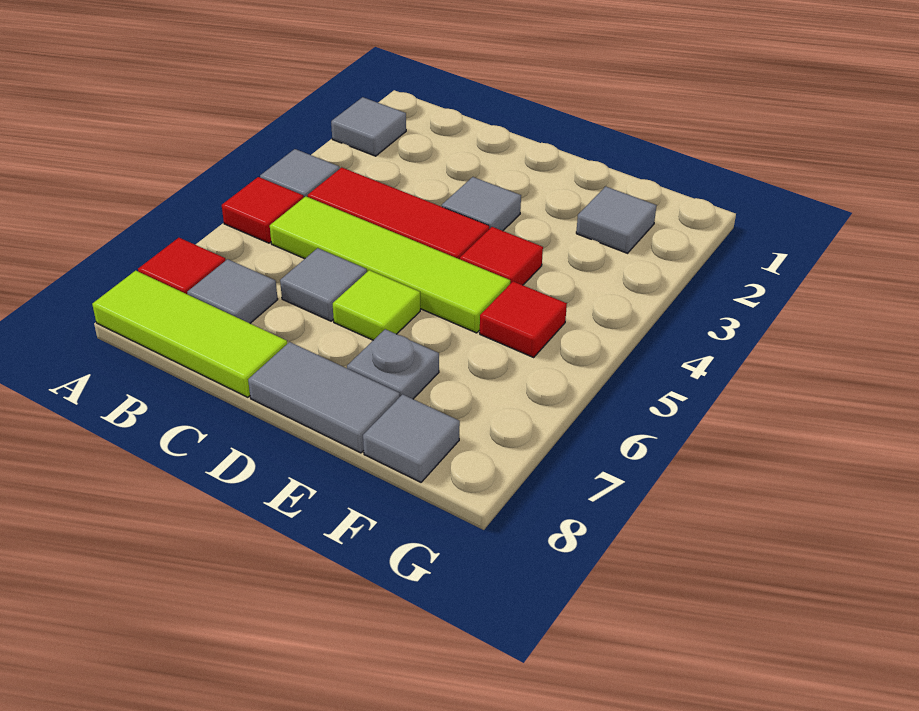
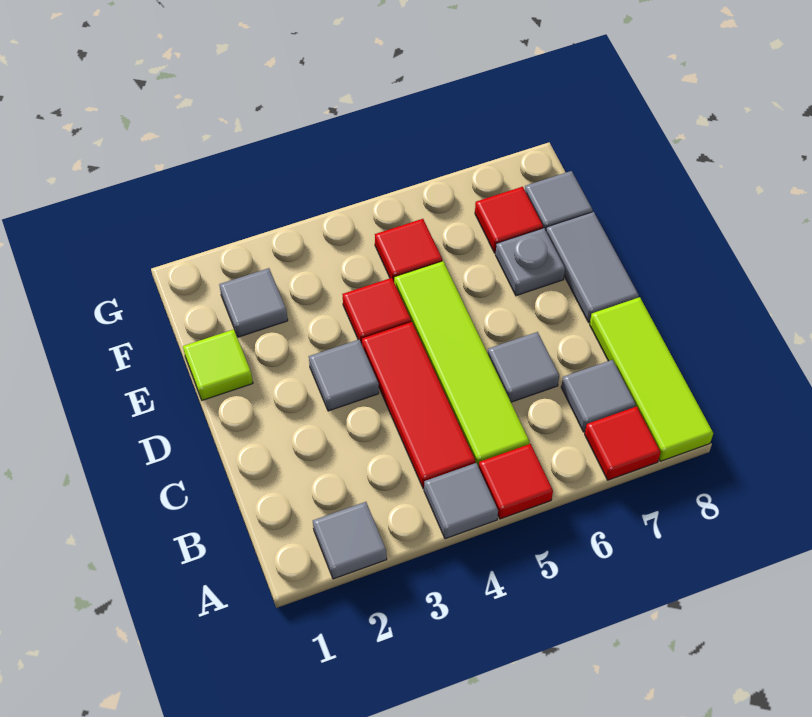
lime tile D6 level 1 -> lime tile E1 level 1
none -> red tile F7 level 1

